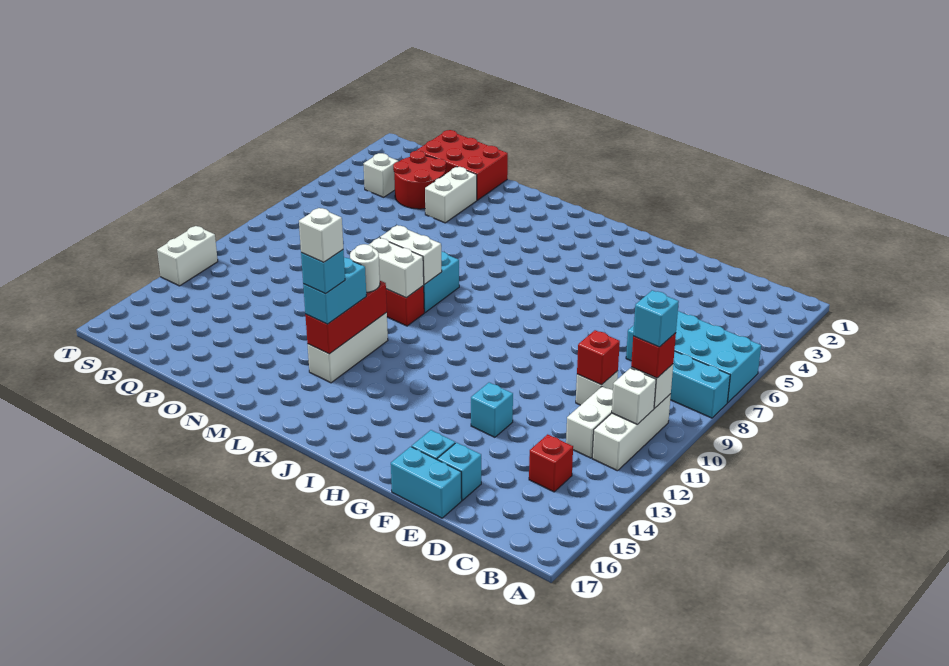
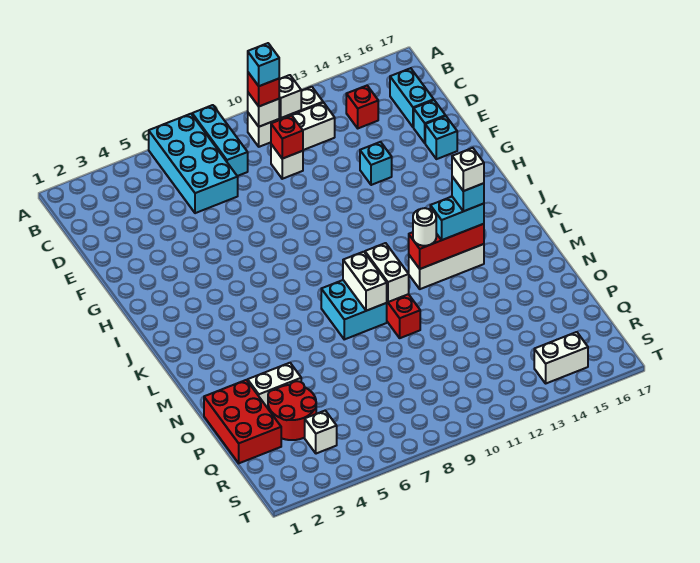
cyan brick E17:F17 level 1 -> cyan brick C16:D16 level 1
white brick T12:T13 level 1 -> white brick S14:S15 level 1

